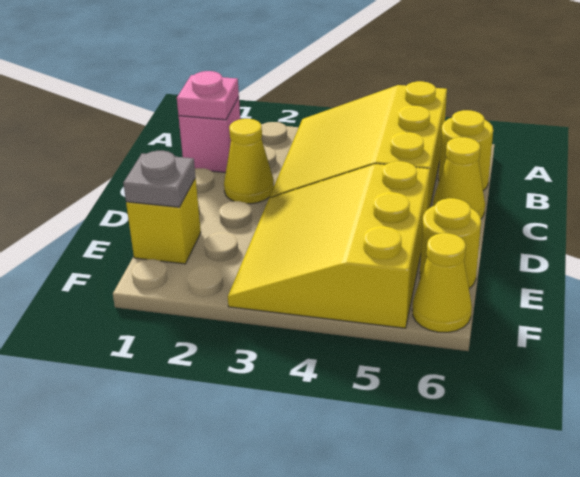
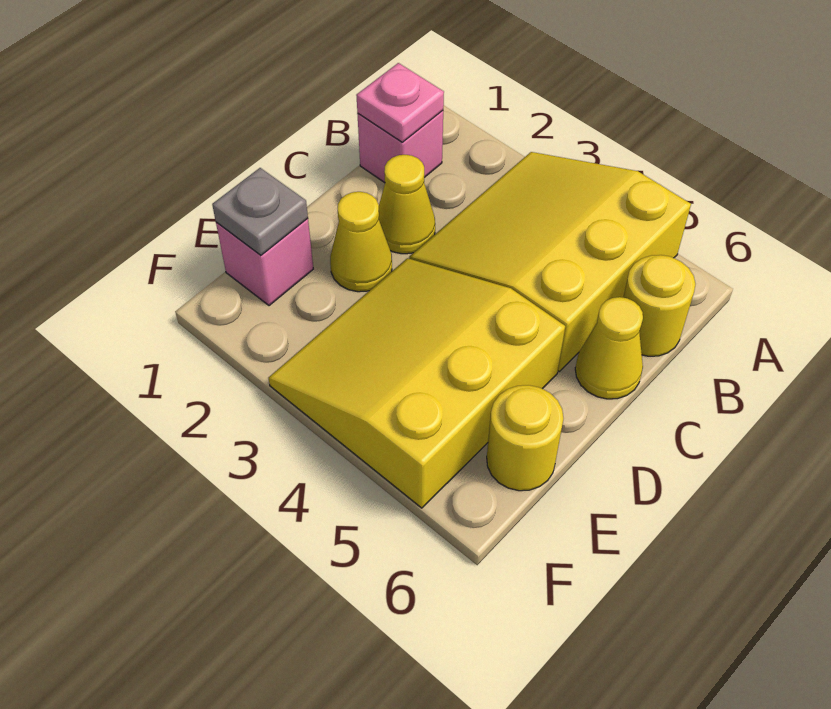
yellow brick E1 level 1 -> pink brick E1 level 1
yellow cone F6 level 1 -> yellow cone D2 level 1

